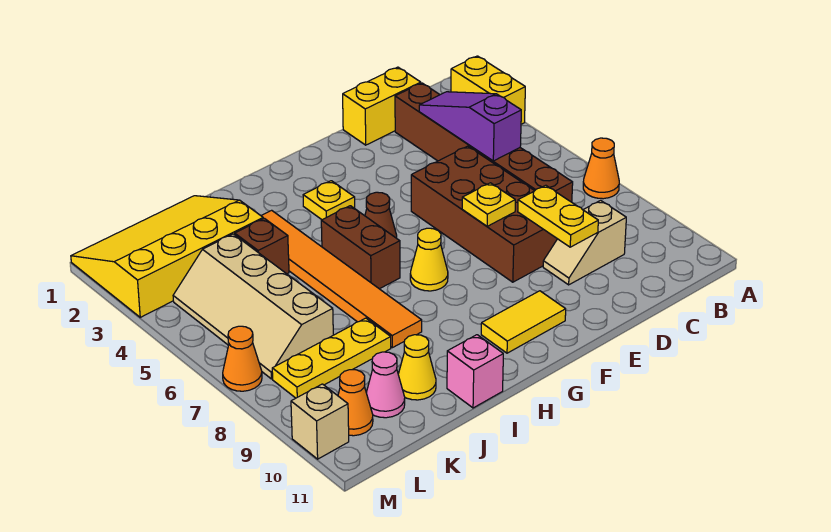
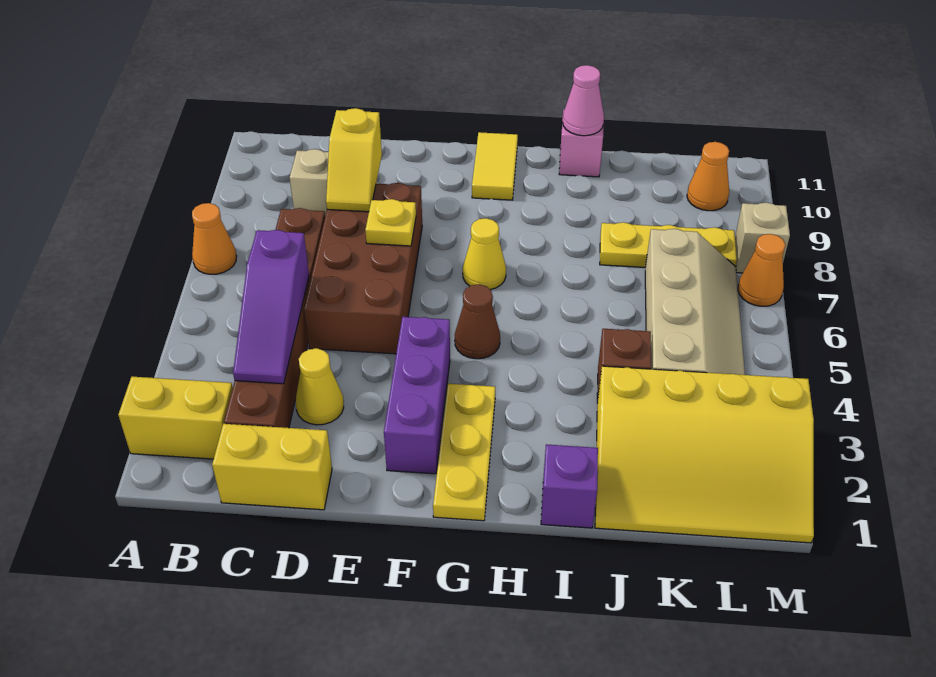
yellow brick A2:A3 level 1 -> yellow brick A2:B2 level 1
yellow plate D8:D9 level 2 -> yellow slope D8:D9 level 2 top 9
none -> purple brick F2:F4 level 1
yellow tile F10:G10 level 1 -> yellow tile G10:G11 level 1
yellow plate G3 level 1 -> yellow plate G1:G3 level 1
brown brick H5:H6 level 1 -> none
none -> purple brick I1 level 1
orange tile I3:I8 level 1 -> none
yellow cone J10 level 1 -> yellow cone D3 level 1
pink cone K10 level 1 -> pink cone I11 level 2
tan brick M10 level 1 -> tan brick M8 level 1

